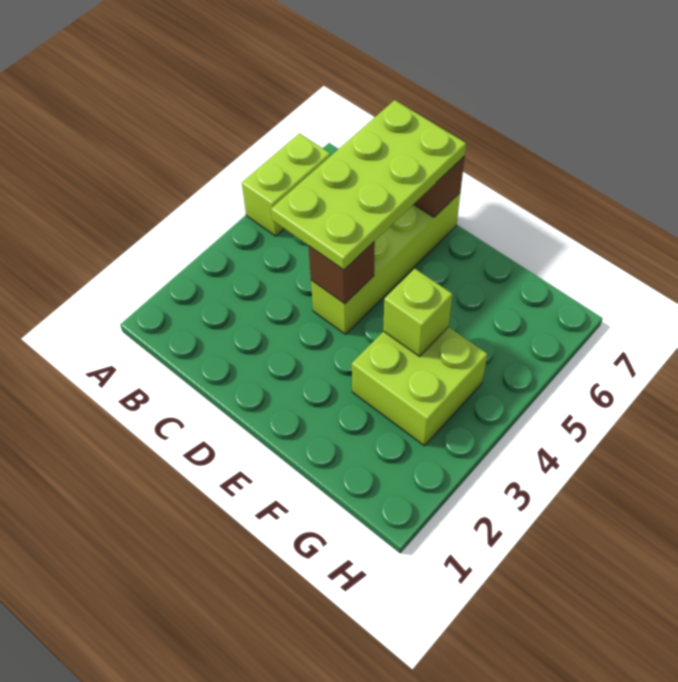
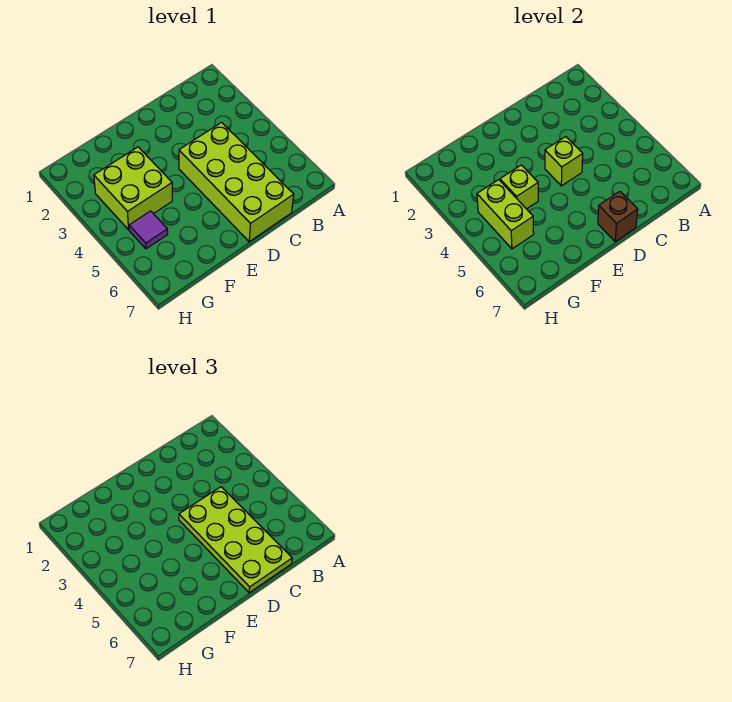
lime brick A5:A6 level 1 -> lime brick G4:G5 level 2
lime brick D4:D7 level 1 -> lime brick C4:D7 level 1
brown brick D4 level 2 -> lime brick D4 level 2
none -> purple tile G5 level 1

